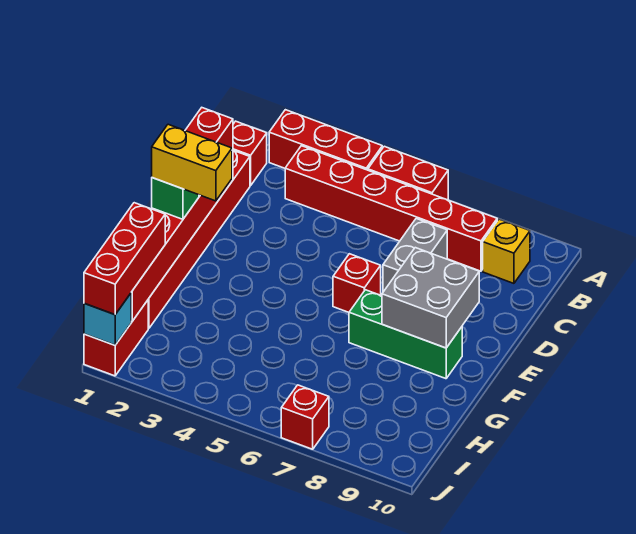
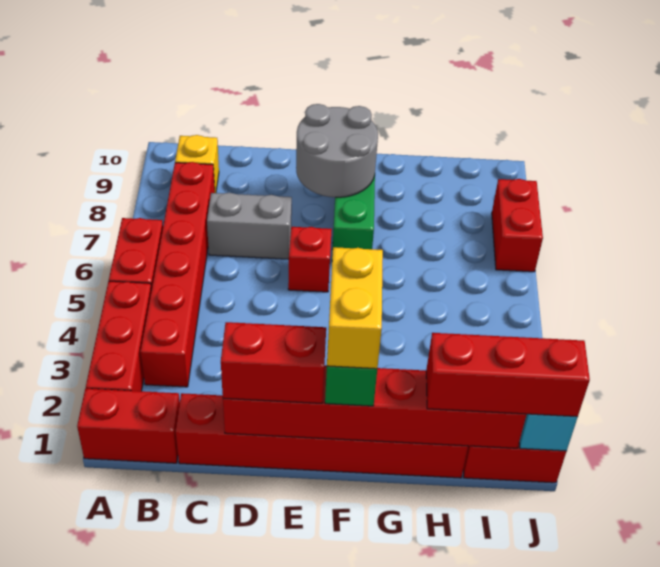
red brick B1 level 1 -> red brick A1:B1 level 1
grey brick E8:F9 level 2 -> grey round brick E8:F9 level 2
red brick J7 level 1 -> red brick J7:J8 level 1

